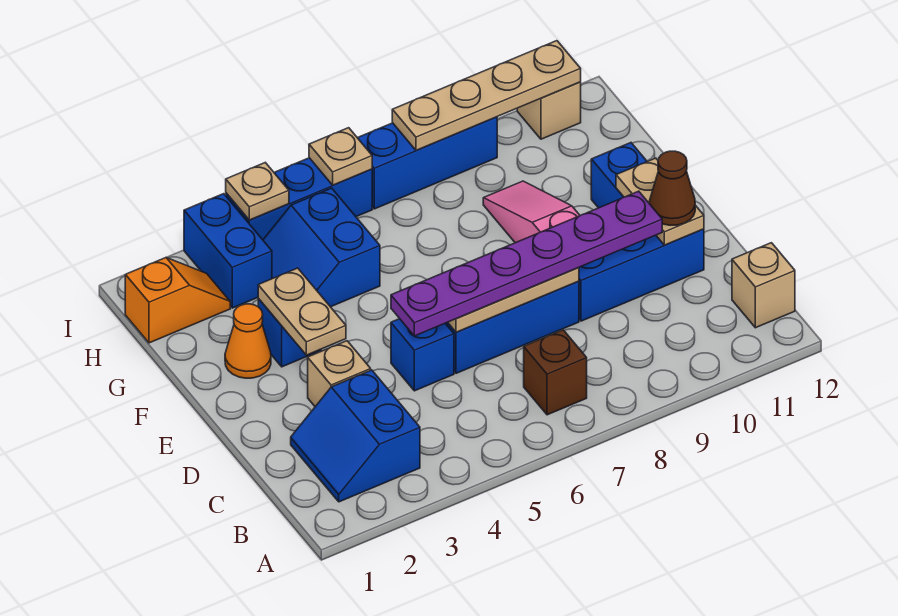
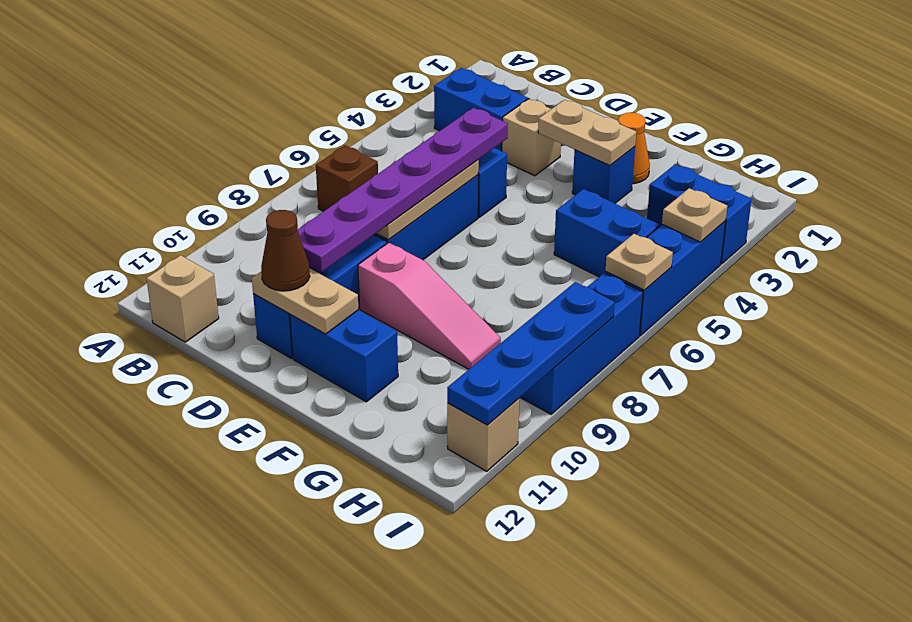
orange slope H1:H2 level 1 top 1 -> none
tan plate I8:I11 level 2 -> blue plate I8:I11 level 2

